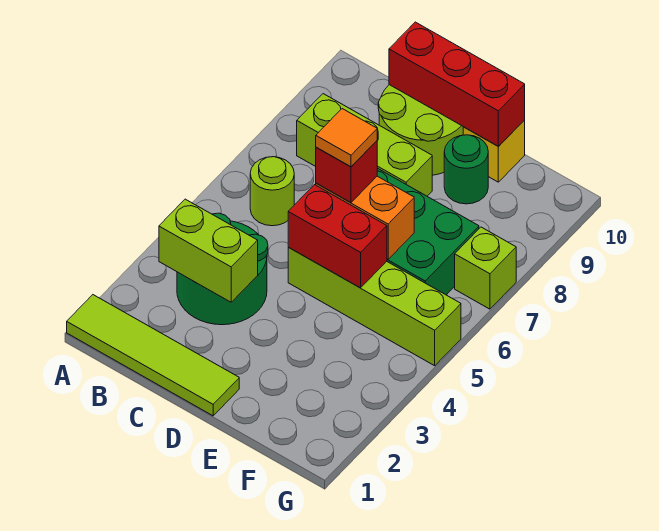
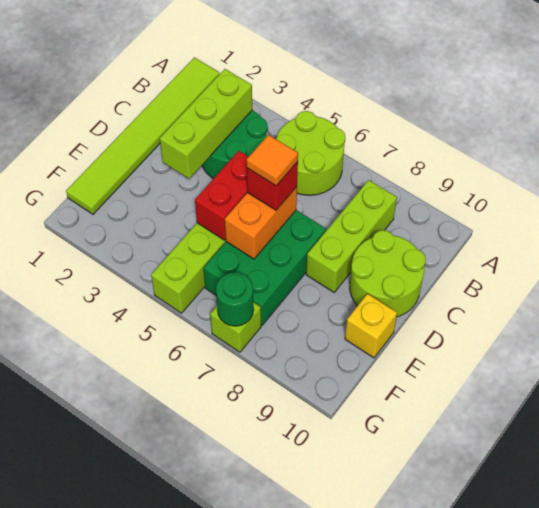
lime tile A1:D1 level 1 -> lime tile A1:F1 level 1
lime brick B3:C3 level 2 -> lime brick B3:D3 level 2
lime round brick B6 level 1 -> lime round brick A5:B6 level 1
red brick C10:E10 level 2 -> none
green round brick E9 level 1 -> green round brick G7 level 2

